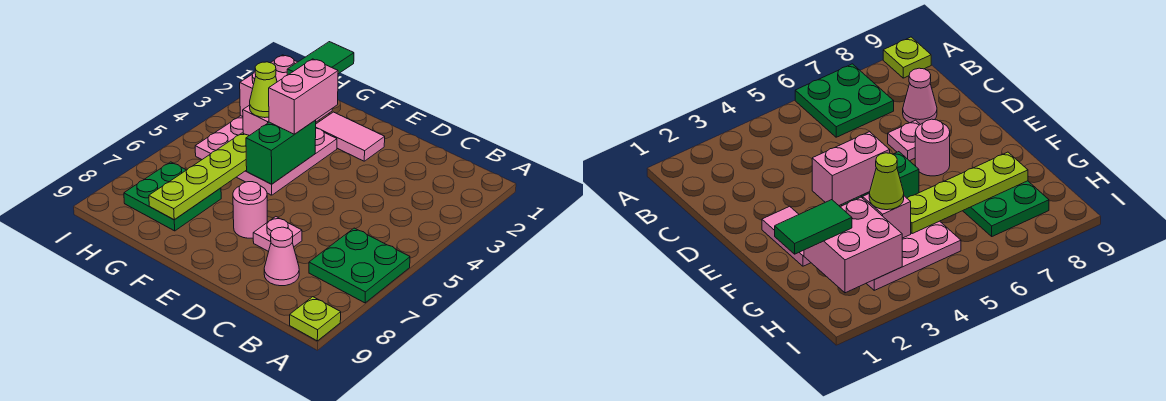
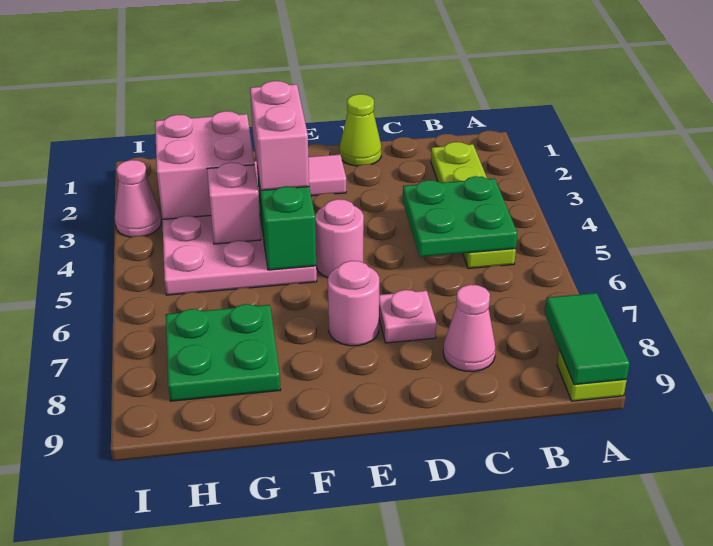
green plate A6:B7 level 1 -> green plate B4:C5 level 2
none -> pink round brick E5 level 1
green tile G1:G2 level 3 -> green tile A8:A9 level 2
lime cone G4 level 3 -> lime cone D1 level 1
lime plate G5:G8 level 2 -> lime plate B2:B5 level 1
none -> pink cone I3 level 1

